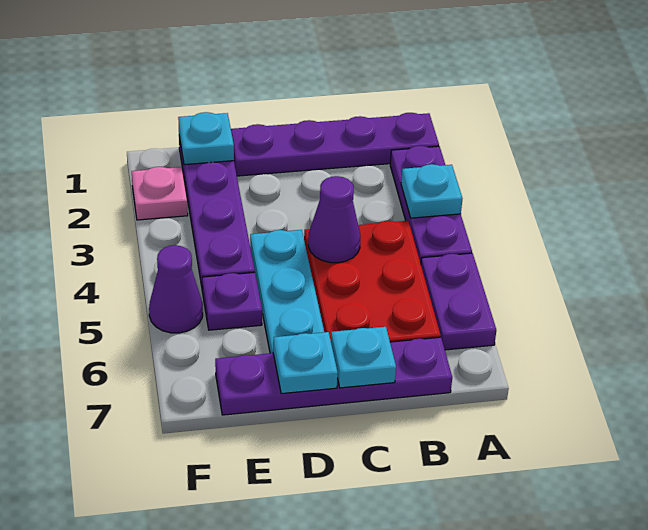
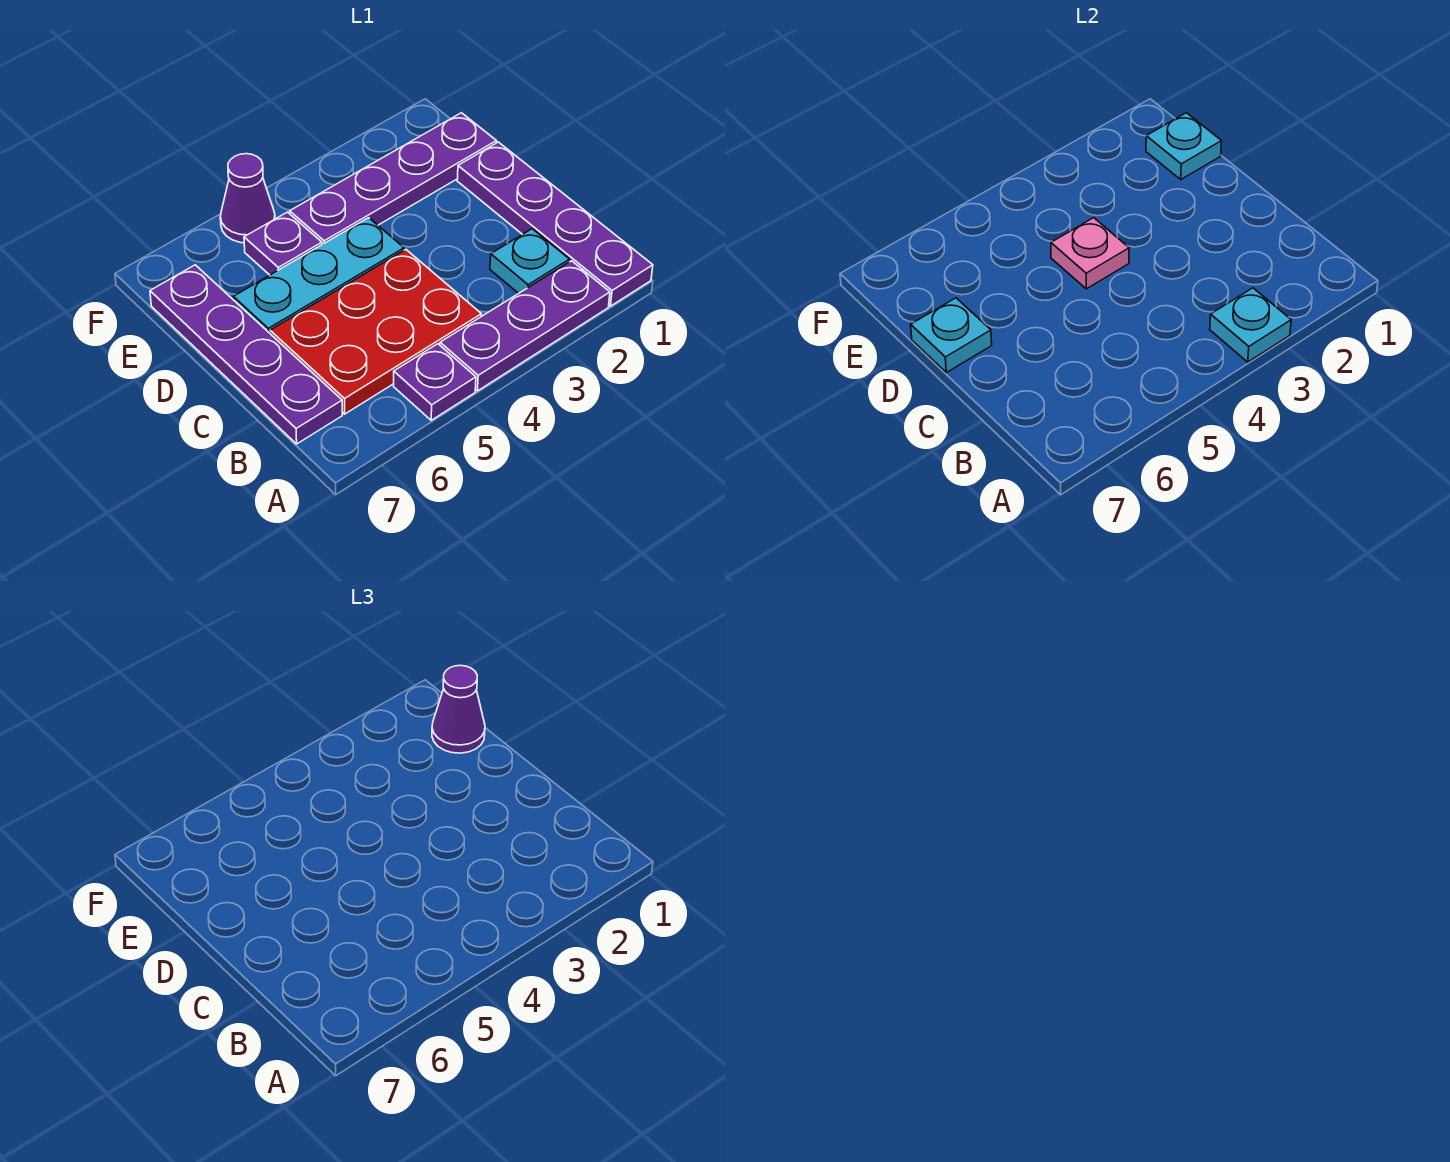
purple plate A5:A6 level 1 -> purple plate A5 level 1
purple cone C4 level 2 -> purple cone E1 level 3
cyan plate C7 level 2 -> cyan plate B2 level 1
pink plate F2 level 1 -> pink plate D4 level 2

